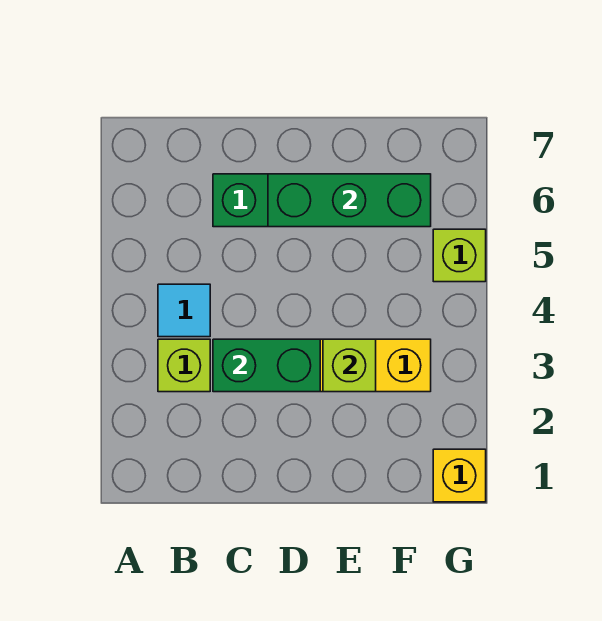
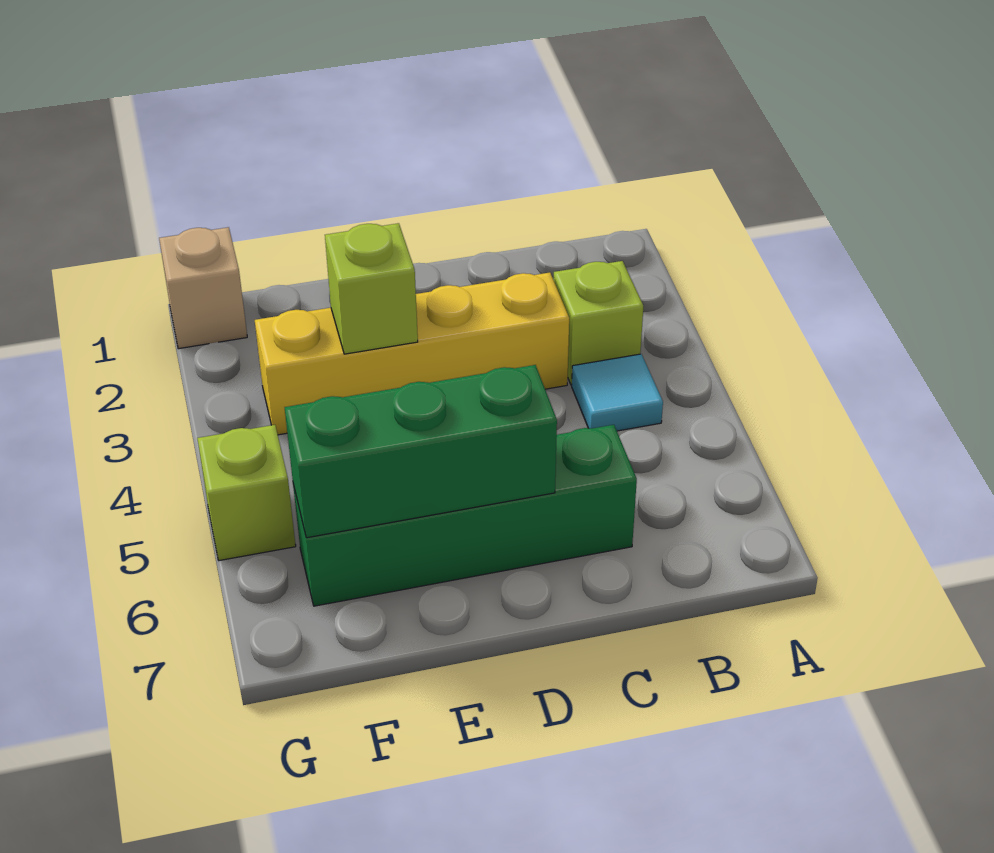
green brick C3:D3 level 2 -> none
yellow brick G1 level 1 -> tan brick G1 level 1

